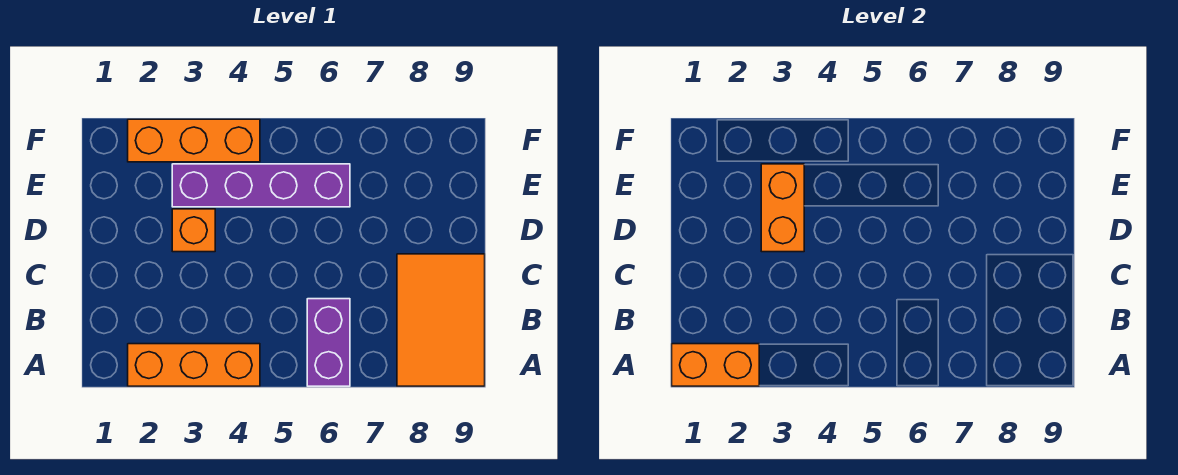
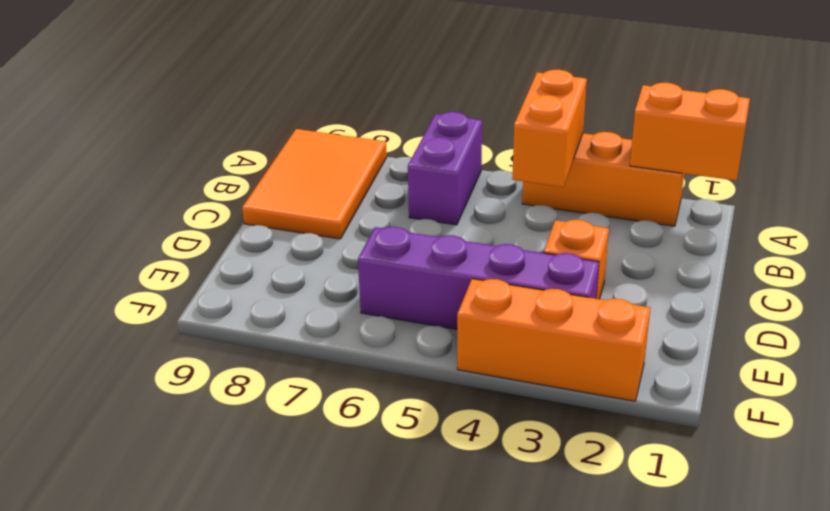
orange brick D3:E3 level 2 -> orange brick A4:B4 level 2

